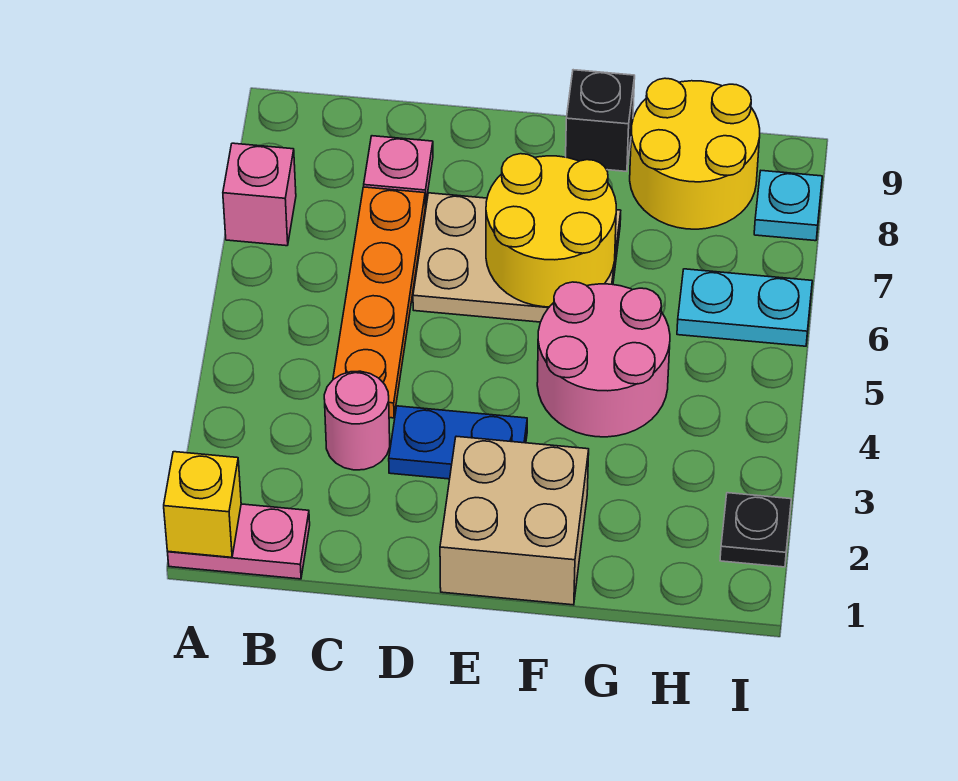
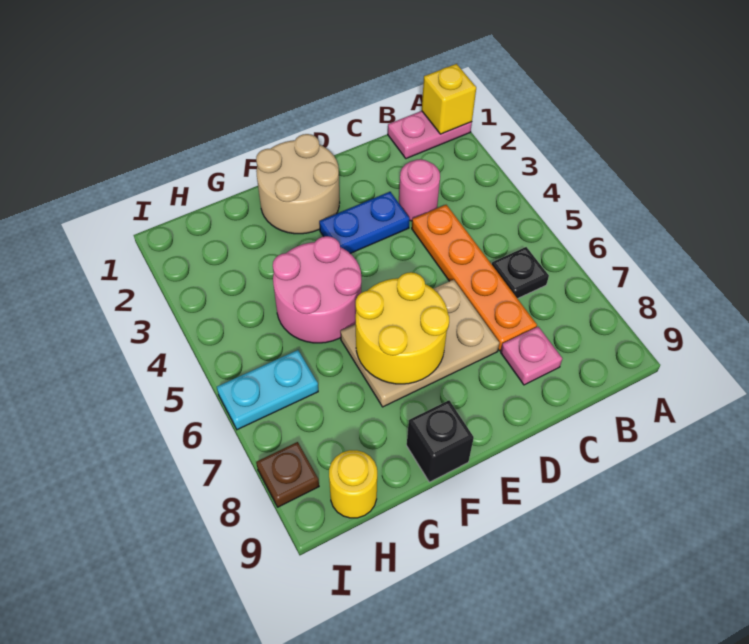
pink brick A7 level 1 -> none
tan brick E1:F2 level 1 -> tan round brick E1:F2 level 1
yellow round brick G8:H9 level 1 -> yellow round brick H9 level 1
black plate I2 level 1 -> black plate B6 level 1
cyan plate I8 level 1 -> brown plate I8 level 1

